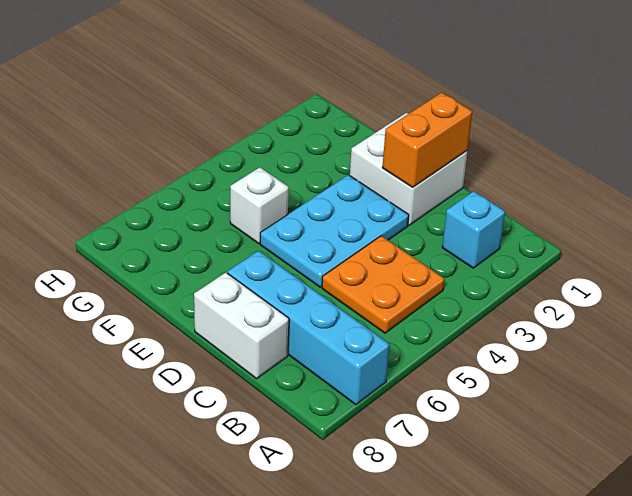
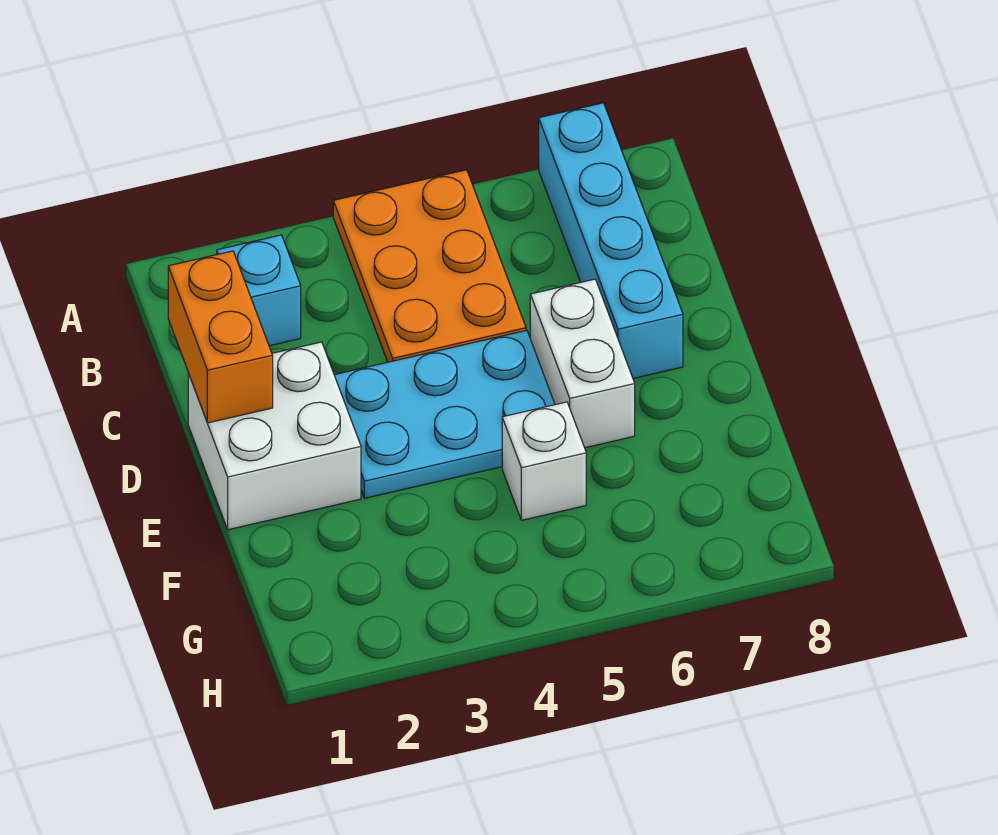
orange plate B4:C5 level 1 -> orange plate A4:C5 level 1
white brick C8:D8 level 1 -> white brick D6:E6 level 1
orange brick D1:D2 level 2 -> orange brick C1:D1 level 2

